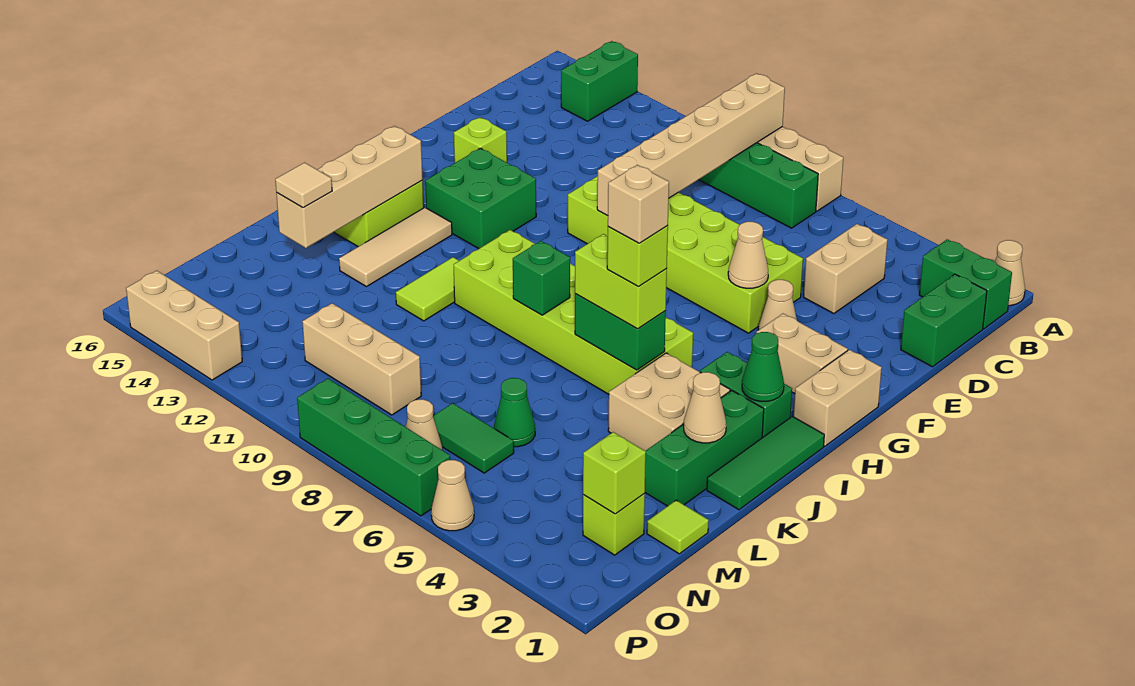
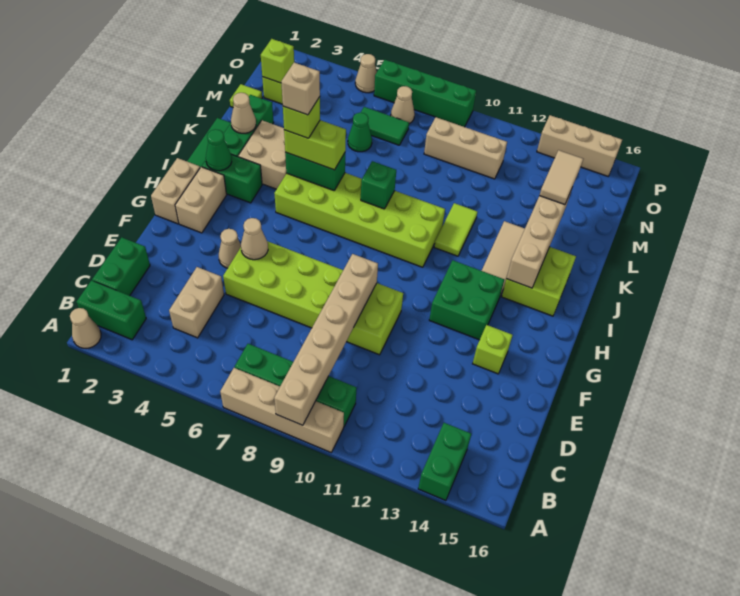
tan brick G2:G3 level 1 -> tan brick G2:H2 level 1
tan tile L14 level 3 -> tan tile L14:M14 level 3

